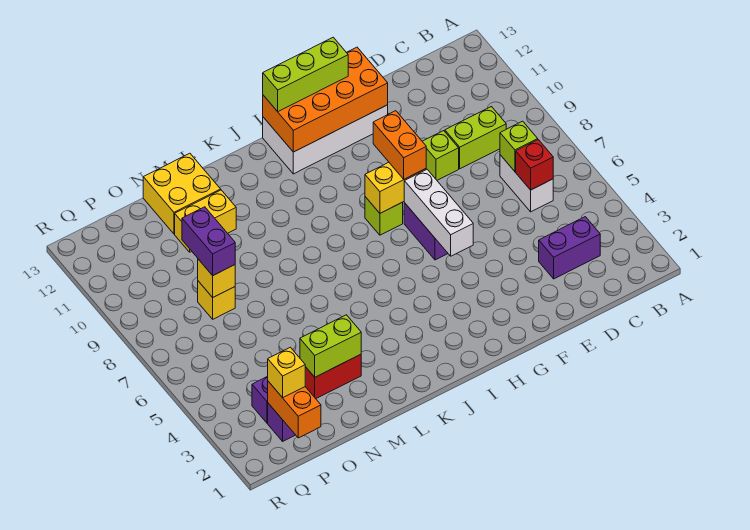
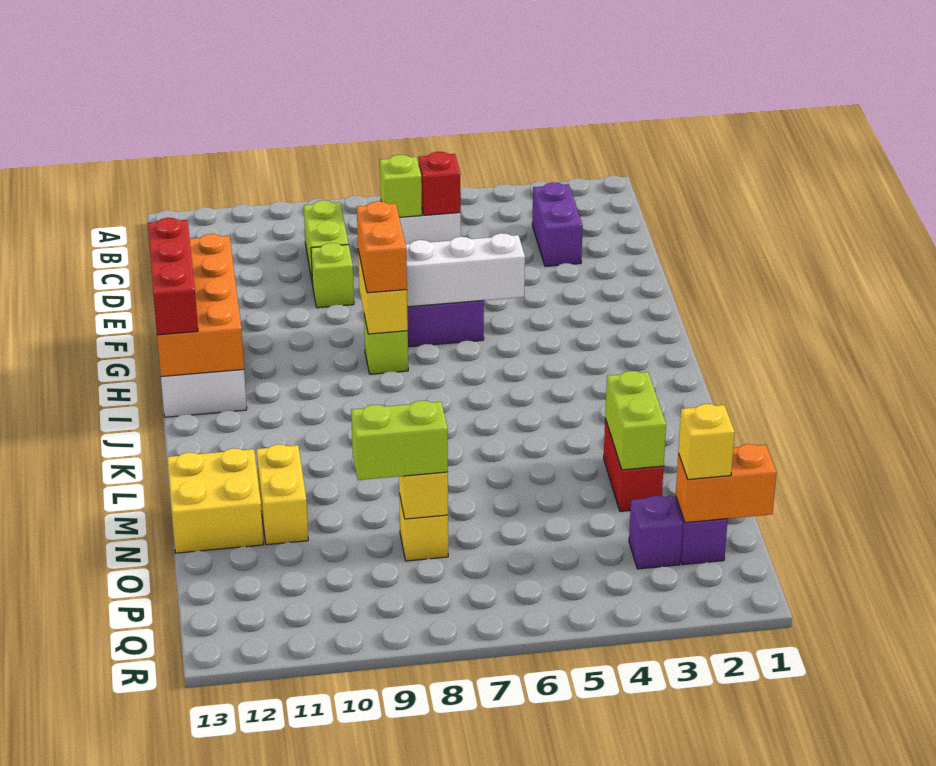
orange brick G8:G9 level 3 -> orange brick G8:H8 level 3
lime brick G13:I13 level 3 -> red brick G13:I13 level 3
purple brick O8:O9 level 3 -> lime brick O8:O9 level 3

